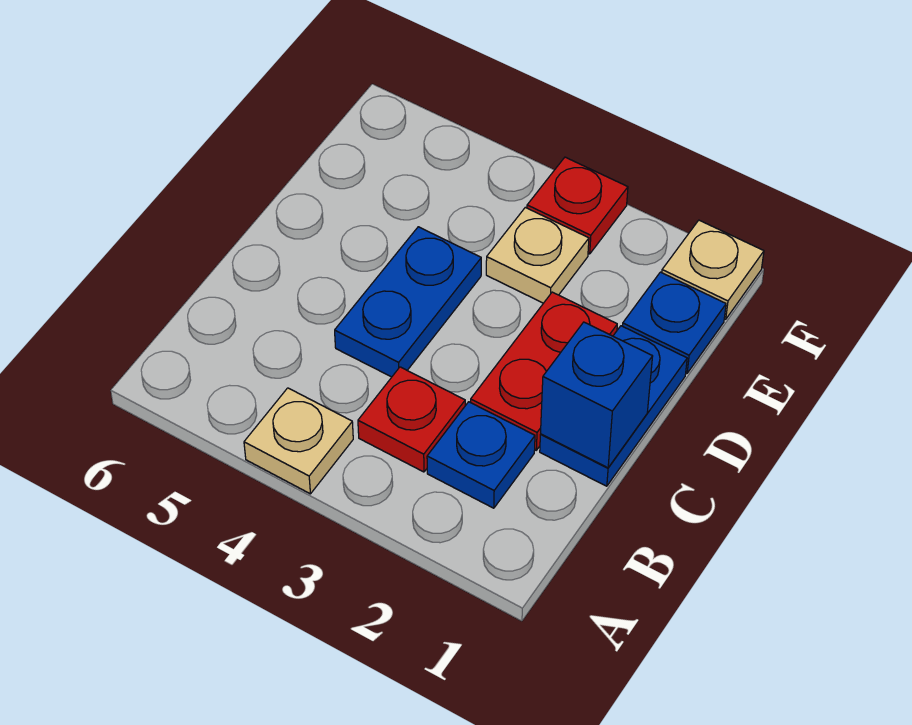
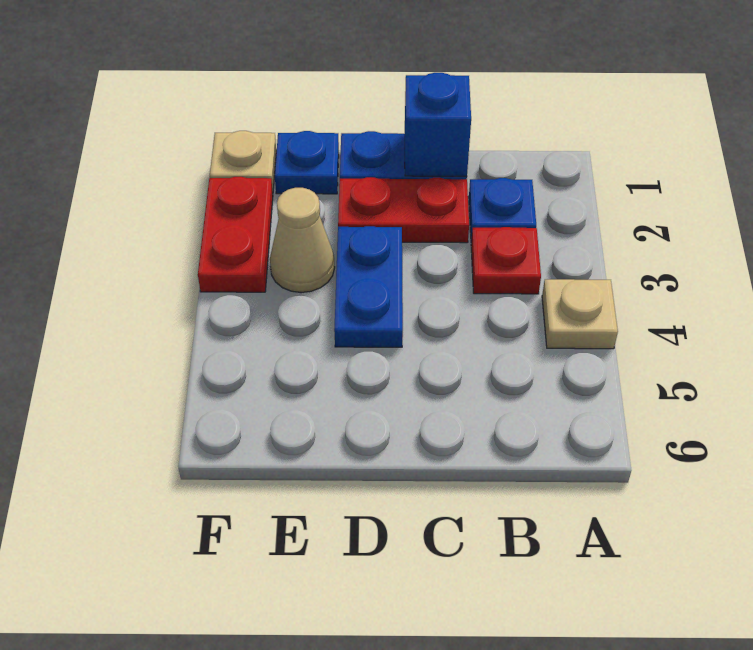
blue plate C4:D4 level 1 -> blue plate D3:D4 level 1
tan plate E3 level 1 -> tan cone E3 level 1
red plate F3 level 1 -> red plate F2:F3 level 1

